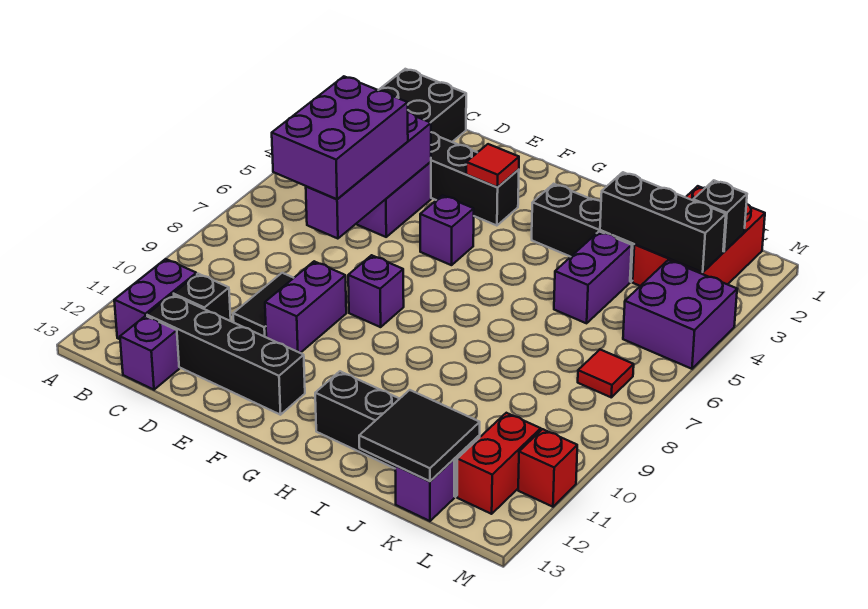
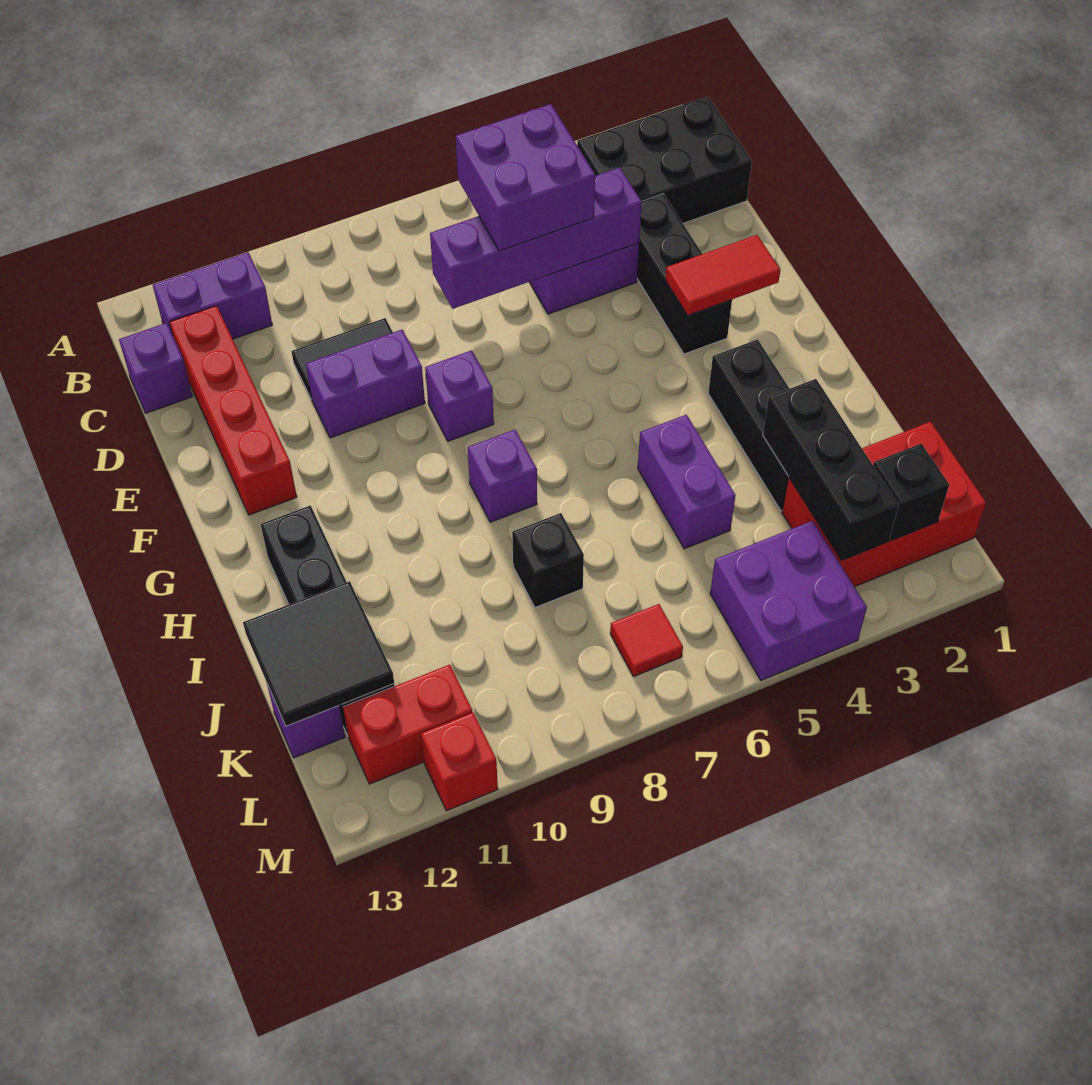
purple brick C5:D7 level 3 -> purple brick C5:D6 level 3
black brick C11 level 1 -> black brick J8 level 1
black brick C12:F12 level 1 -> red brick C12:F12 level 1
red tile F3 level 2 -> red tile F2:F3 level 2
purple brick F5 level 1 -> purple brick H8 level 1
purple brick J4:J5 level 1 -> purple brick I5:J5 level 1

